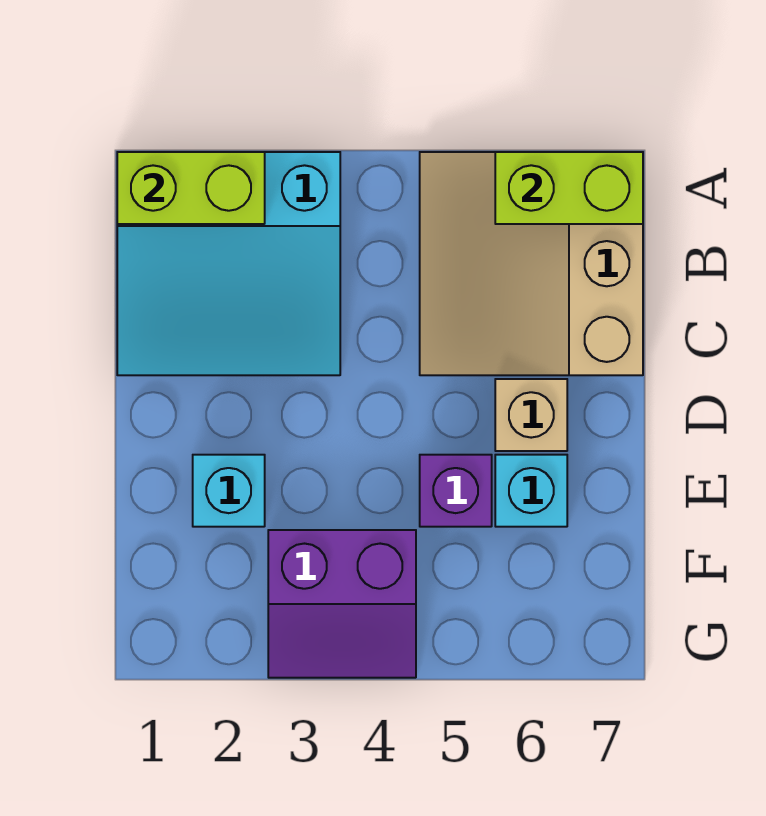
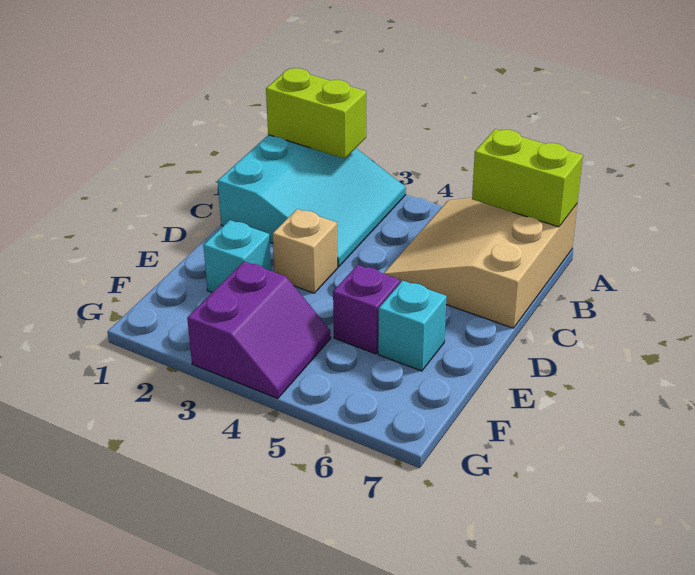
cyan slope A1:C3 level 1 top A -> cyan slope A1:C3 level 1 top 1
tan brick D6 level 1 -> tan brick D3 level 1
purple slope F3:G4 level 1 top F -> purple slope F3:G4 level 1 top 3

